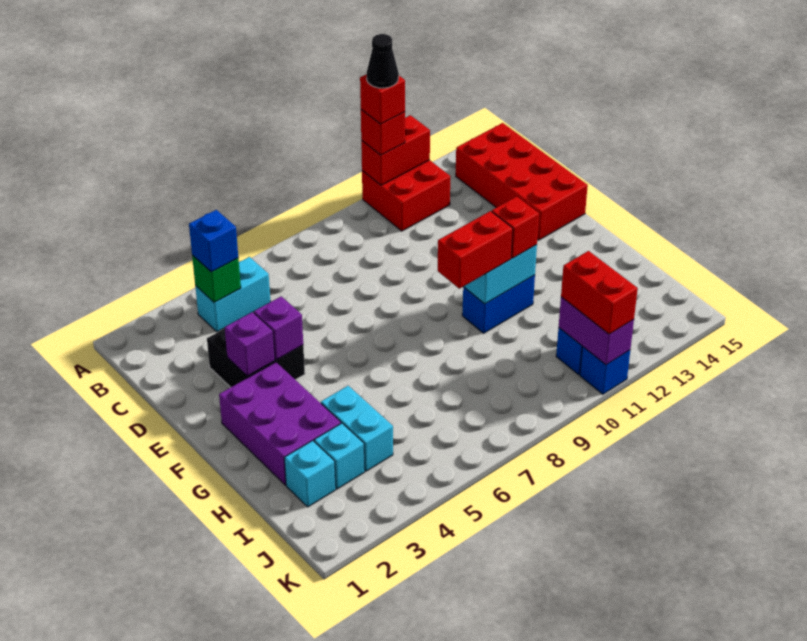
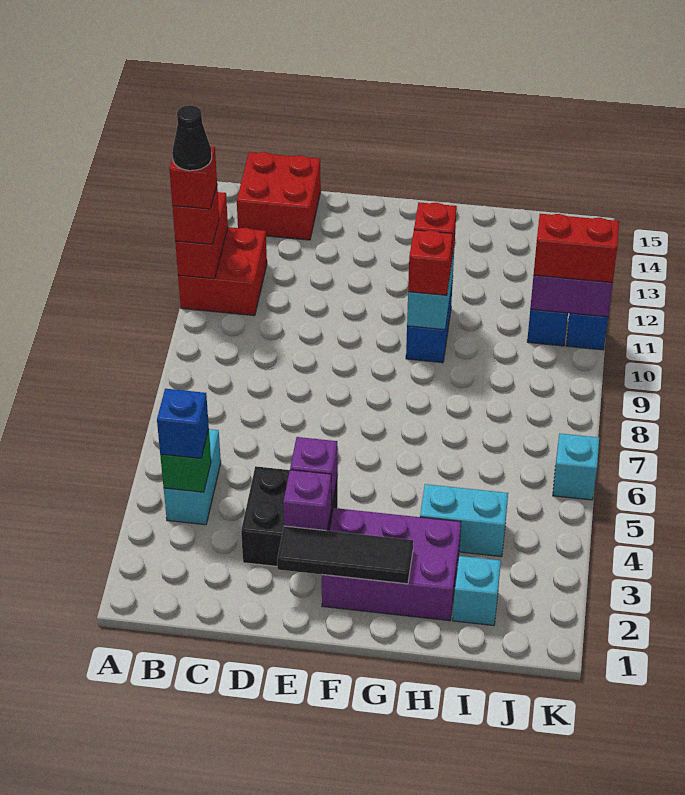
red brick B14:E15 level 1 -> red brick B14:C15 level 1
none -> black tile E2:G2 level 2
red brick G9:G10 level 3 -> red brick G10 level 3
cyan brick I3 level 1 -> cyan brick K6 level 1

